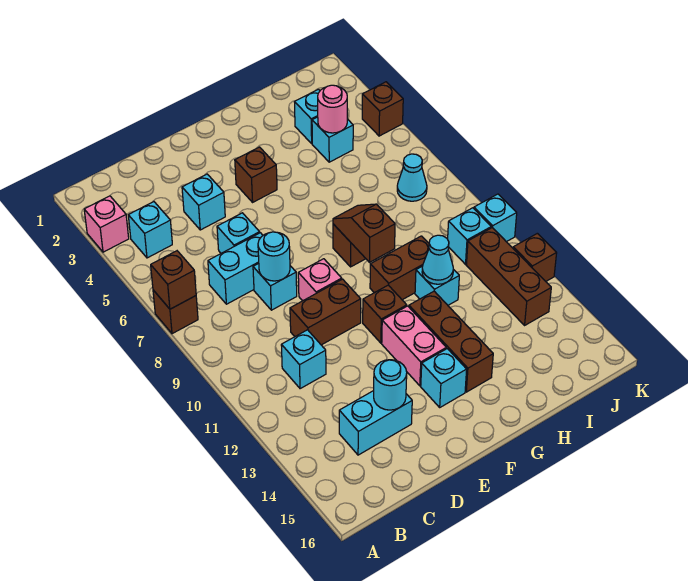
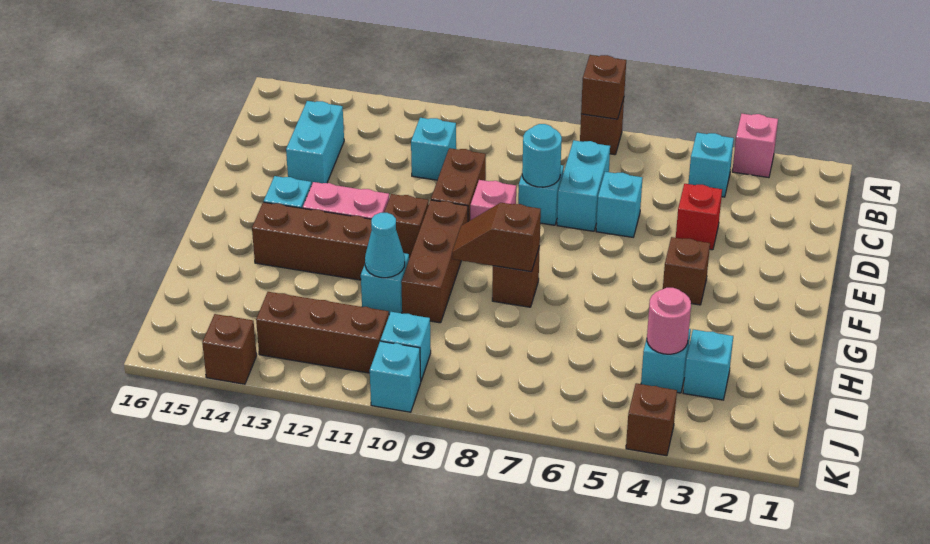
cyan brick D4 level 1 -> red brick D4 level 1
cyan round brick D14 level 2 -> none
brown slope G8:G9 level 2 top 9 -> brown slope G8:G9 level 2 top 8
brown brick G10:H10 level 1 -> brown brick F10:H10 level 1
cyan cone J7 level 1 -> none
brown brick K12 level 1 -> brown brick K14 level 1

